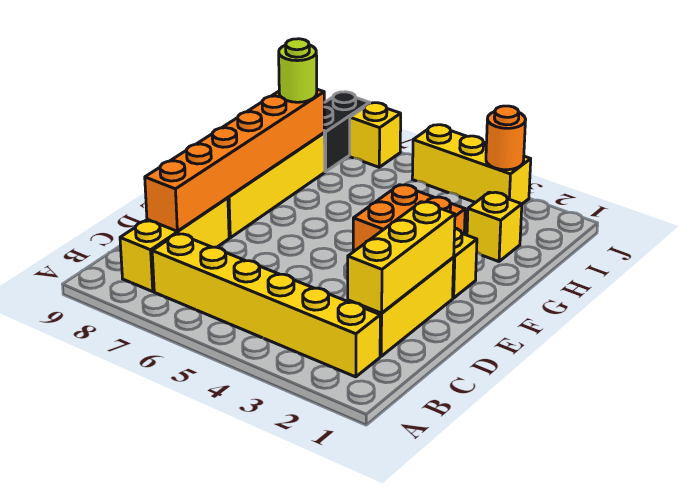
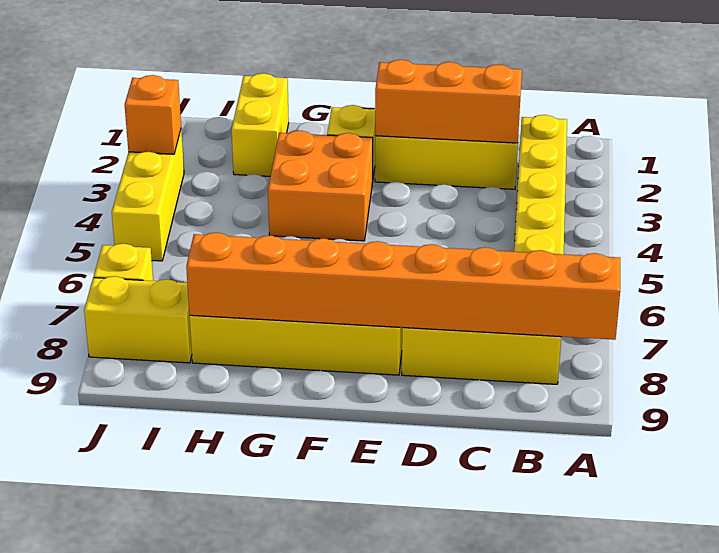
yellow brick C2:E2 level 2 -> orange brick C2:E2 level 2
orange brick C8:H8 level 2 -> orange brick A8:H8 level 2
yellow brick H2 level 1 -> yellow brick H1:H2 level 1
lime round brick H8 level 3 -> none
black brick I8:J8 level 1 -> yellow brick I8:J8 level 1
orange round brick J3 level 2 -> orange brick J3 level 2

